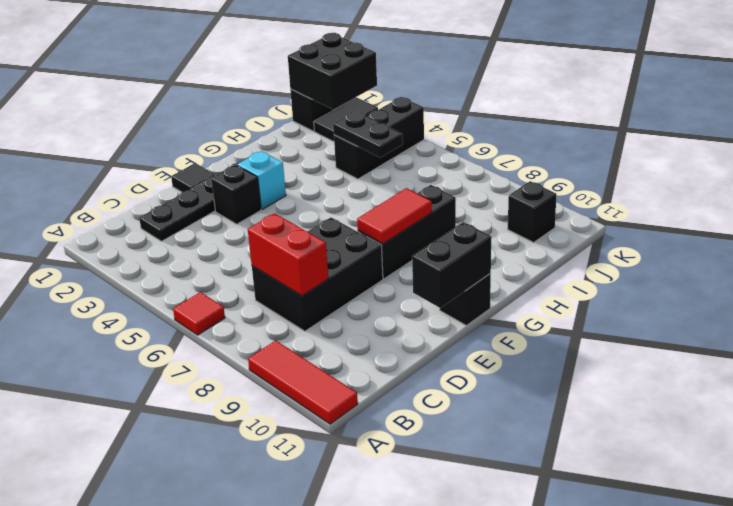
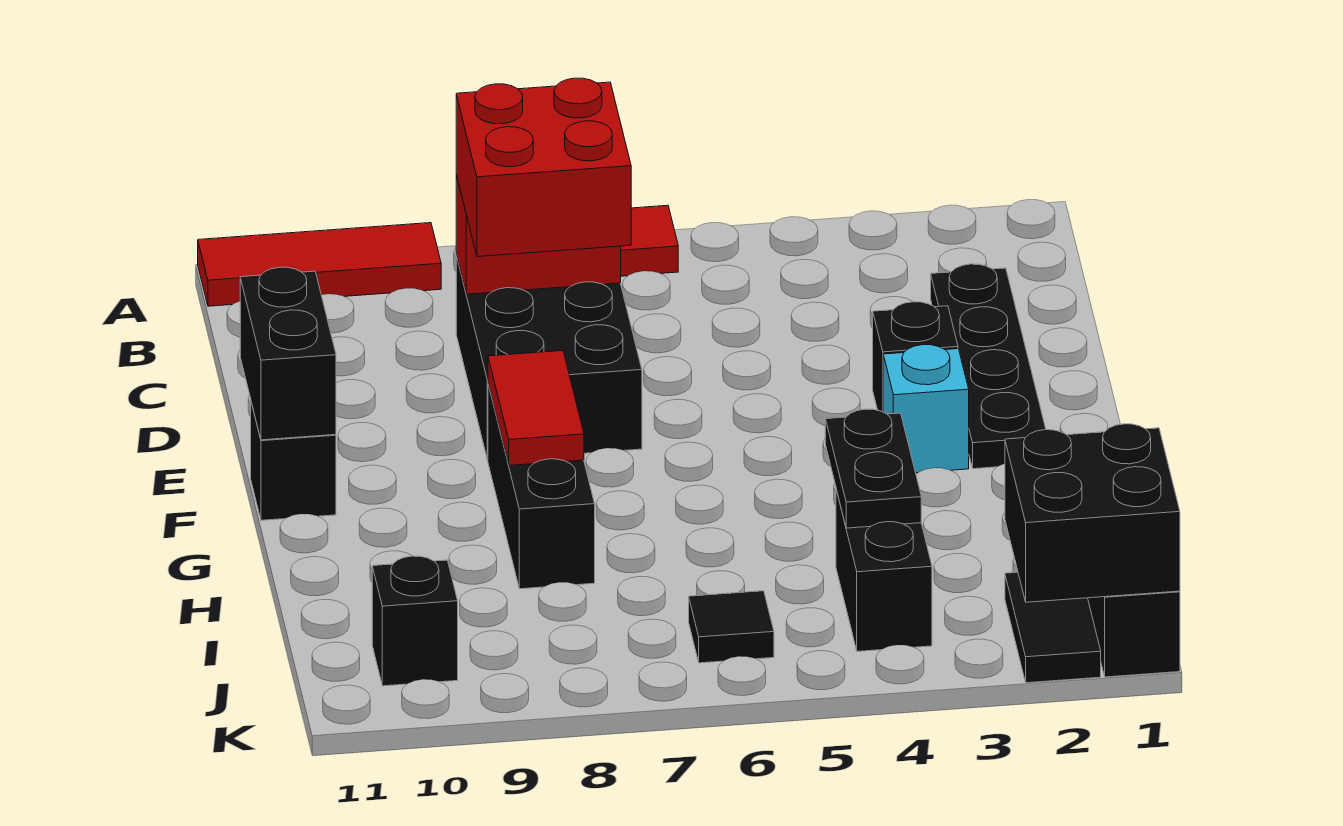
none -> red brick C7:D8 level 3
black tile E1 level 1 -> black tile J6 level 1
black brick I4:K4 level 1 -> black brick I4:J4 level 1
black plate I4:I5 level 2 -> black plate H4:I4 level 2

